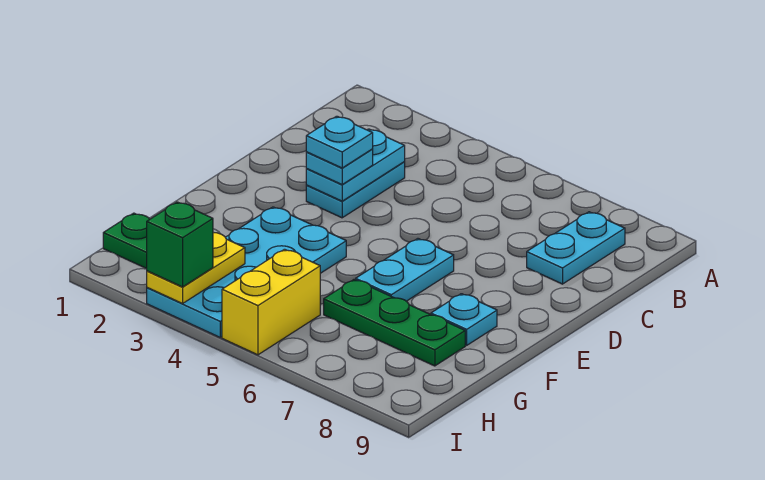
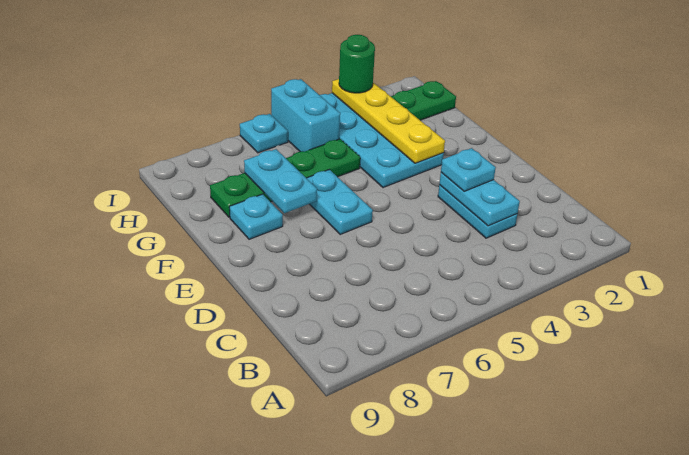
cyan plate B8:C8 level 1 -> cyan plate F7:G7 level 2
cyan plate D3 level 4 -> cyan plate I6 level 1
green plate G6:G8 level 1 -> green plate G5:G8 level 1
yellow plate H3:I3 level 2 -> yellow plate F3:I3 level 2
yellow brick H5:I5 level 1 -> cyan brick H5:I5 level 1
green brick I3 level 3 -> green round brick I3 level 3

